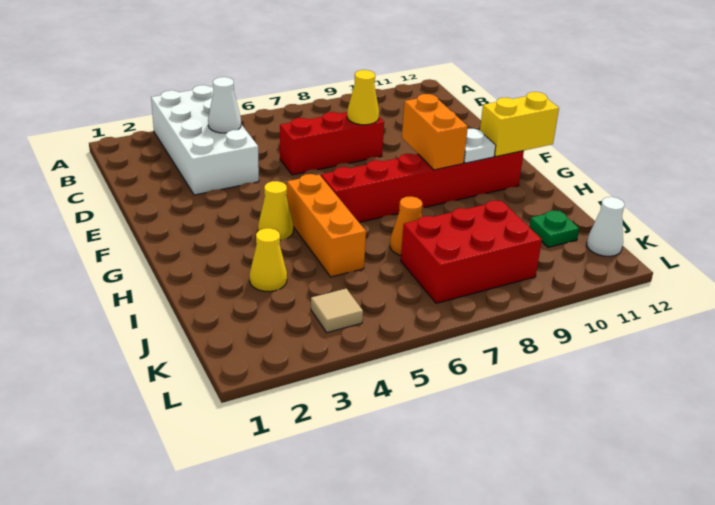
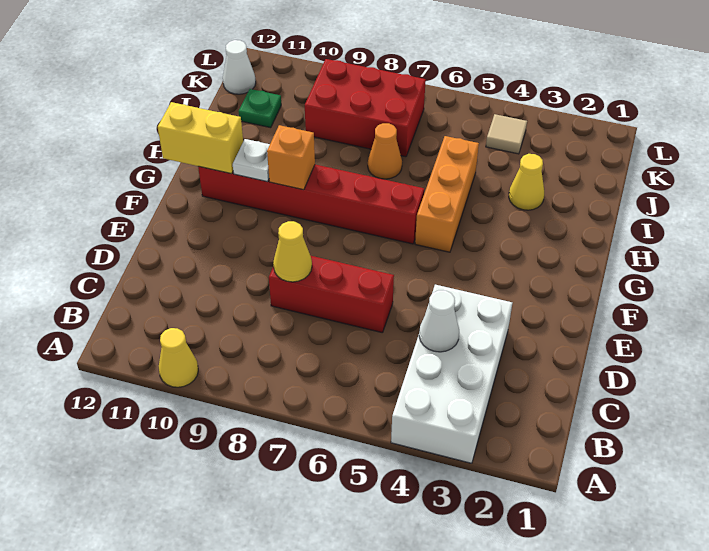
orange brick F9:G9 level 2 -> orange brick G9 level 2
yellow cone G4 level 1 -> yellow cone A10 level 1

